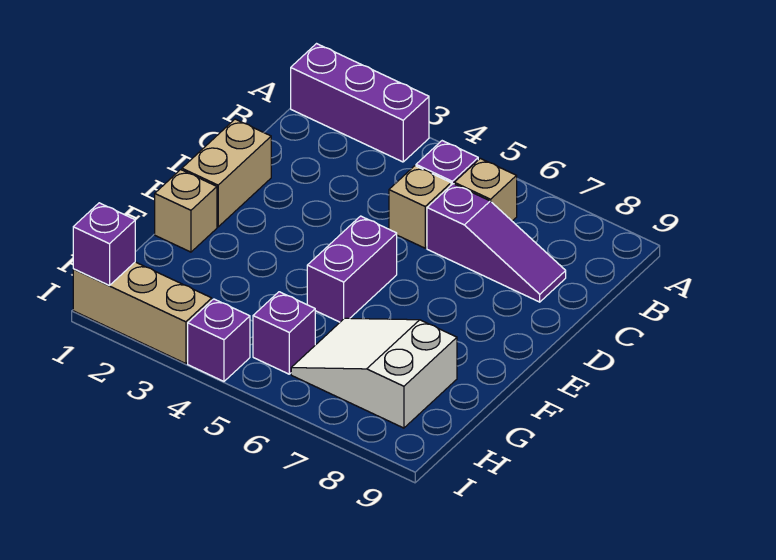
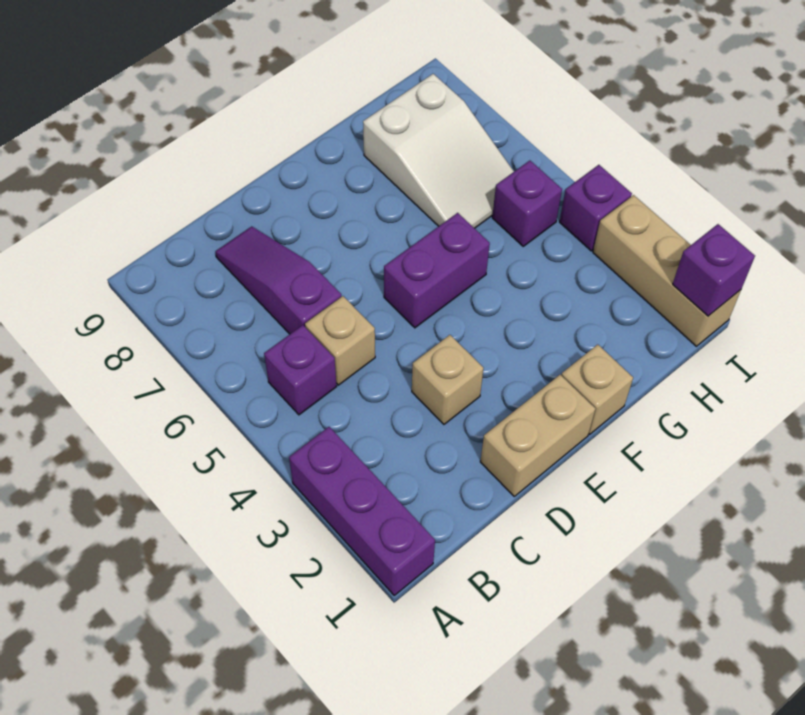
tan brick B6 level 1 -> tan brick D3 level 1

